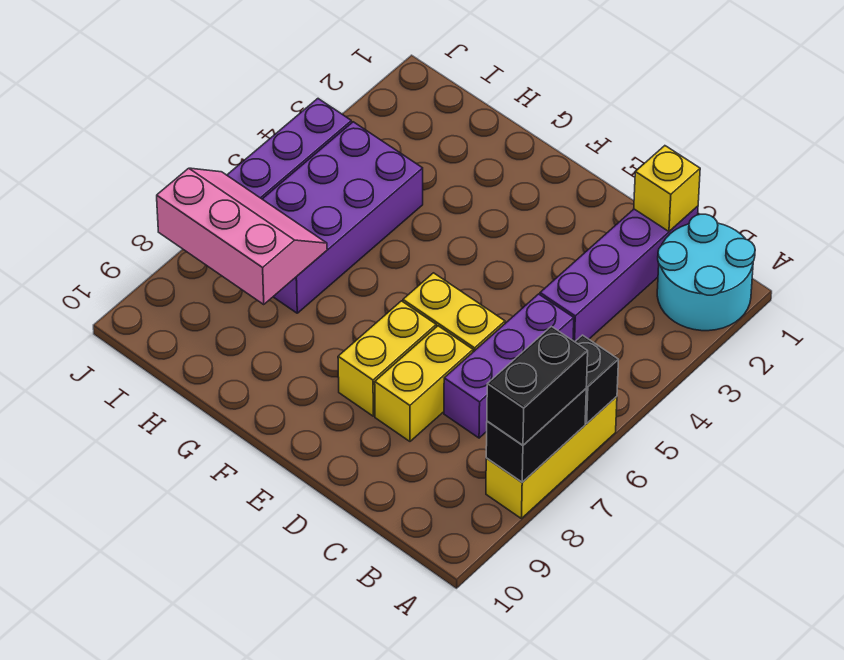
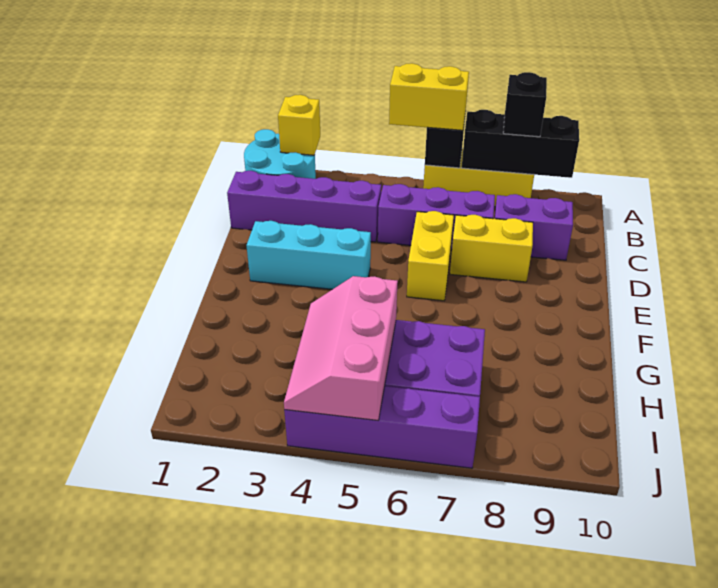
black brick A7:A8 level 2 -> black brick A7:A9 level 2
black brick A7:A8 level 3 -> black brick A8 level 3
yellow brick C1 level 2 -> yellow brick A2 level 2
none -> purple brick C8:C9 level 1
none -> cyan brick E2:E4 level 1
yellow brick E7:E8 level 1 -> yellow brick A5:A6 level 3
pink slope H7:J8 level 2 top 8 -> pink slope H4:J5 level 2 top 5

